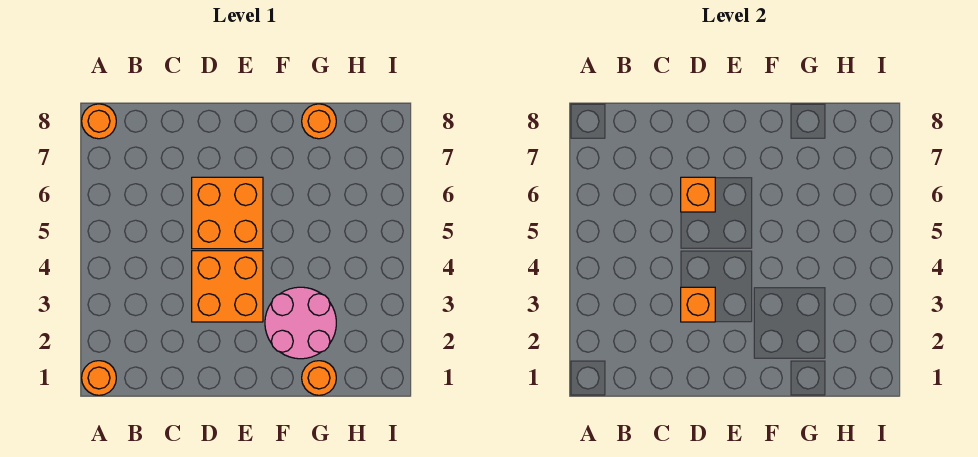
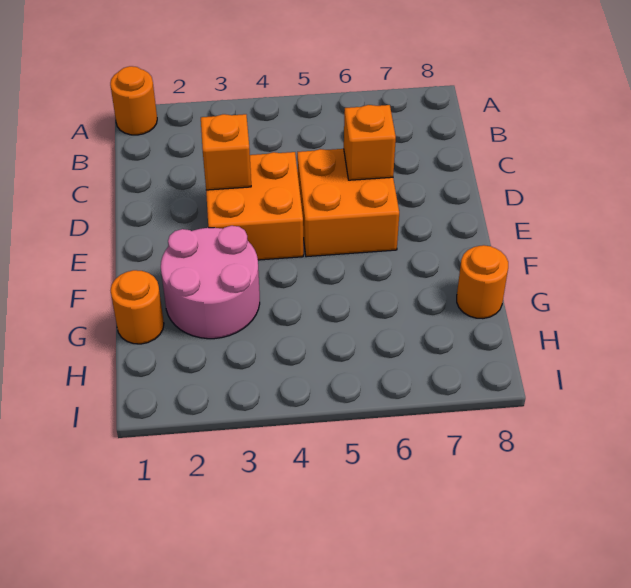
orange round brick A8 level 1 -> none

